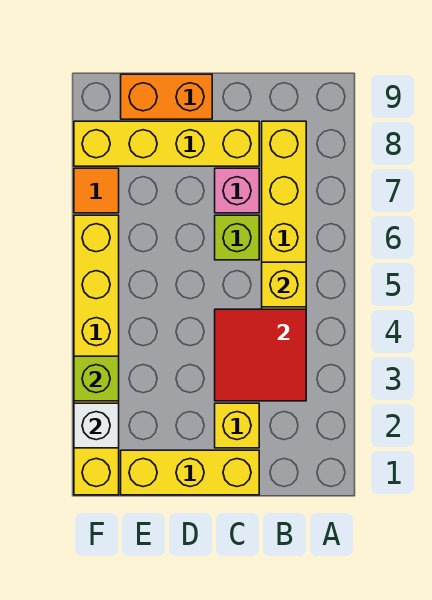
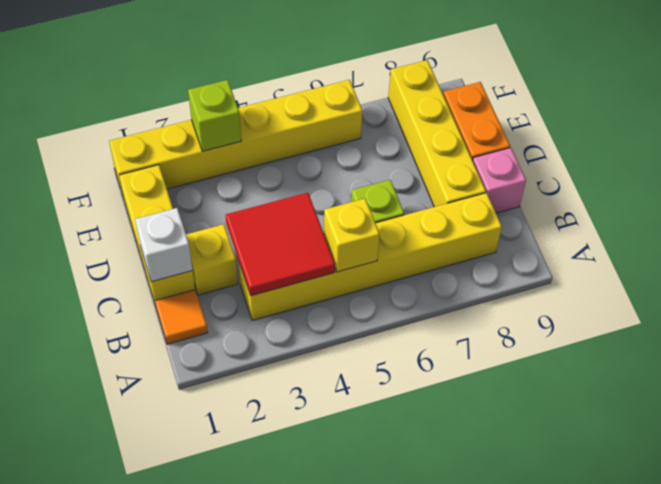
pink brick C7 level 1 -> pink brick C9 level 1
white brick F2 level 2 -> white brick C1 level 2
orange tile F7 level 1 -> orange tile B1 level 1

